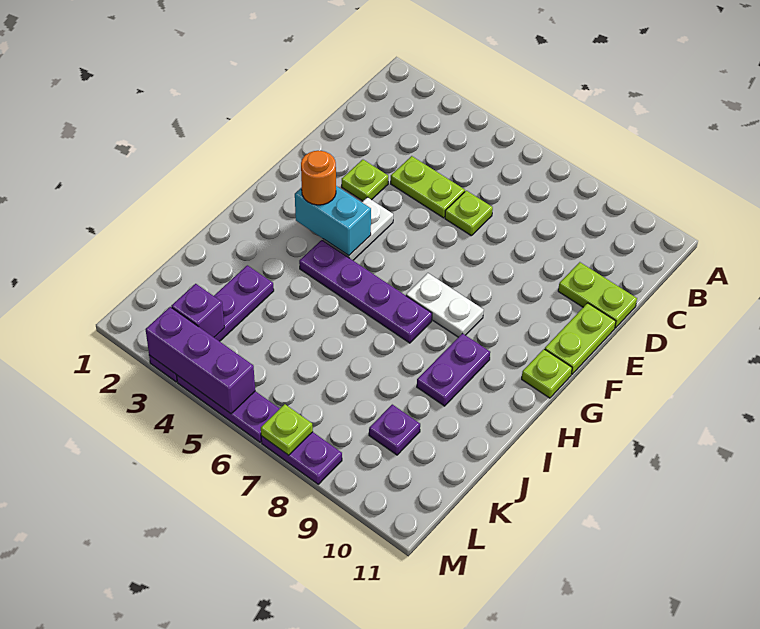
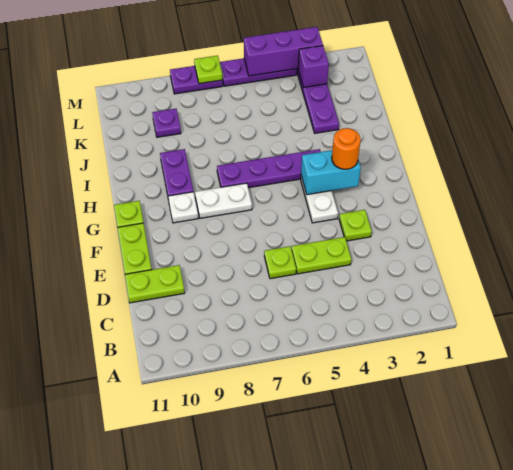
none -> white plate G9 level 1

